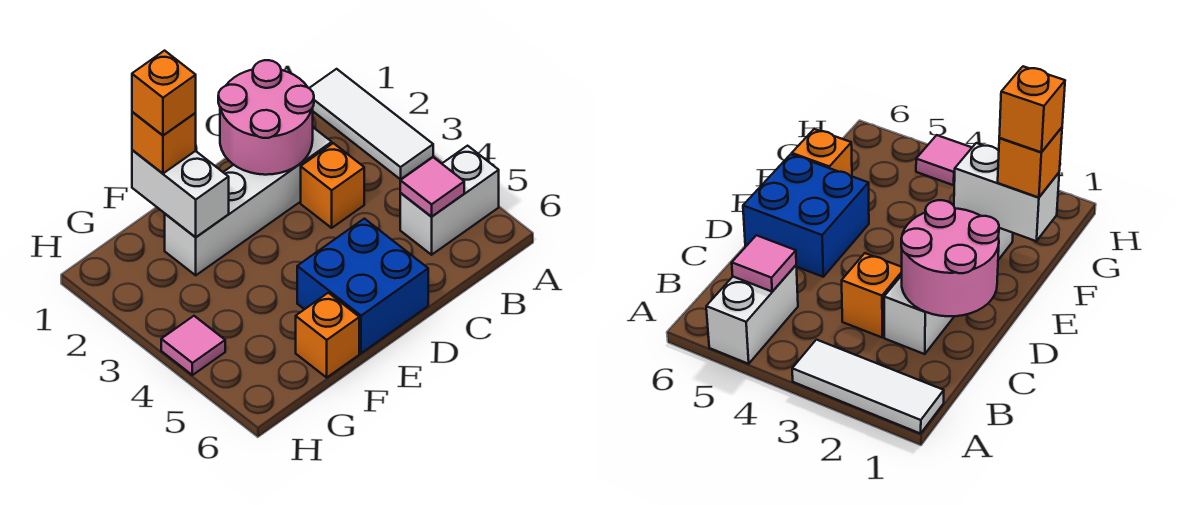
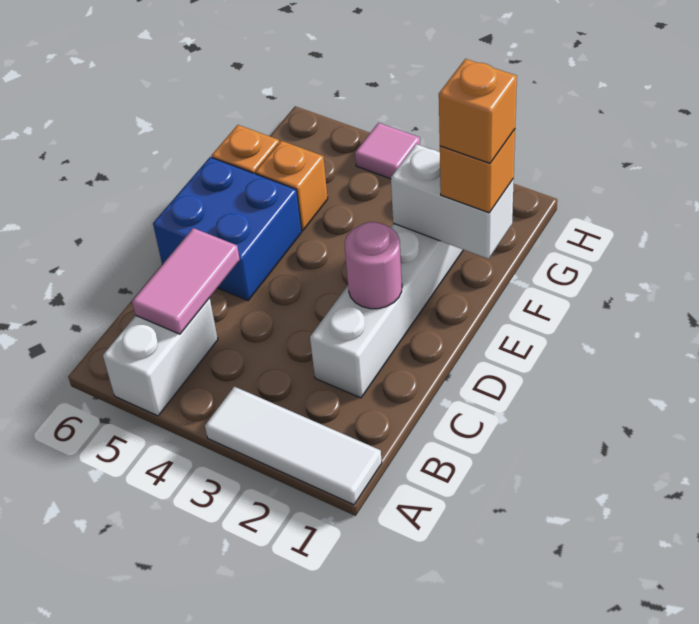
pink tile B5 level 2 -> pink tile B5:C5 level 2
pink round brick C1:D2 level 2 -> pink round brick D2 level 2
orange brick C3 level 1 -> orange brick F5 level 1

